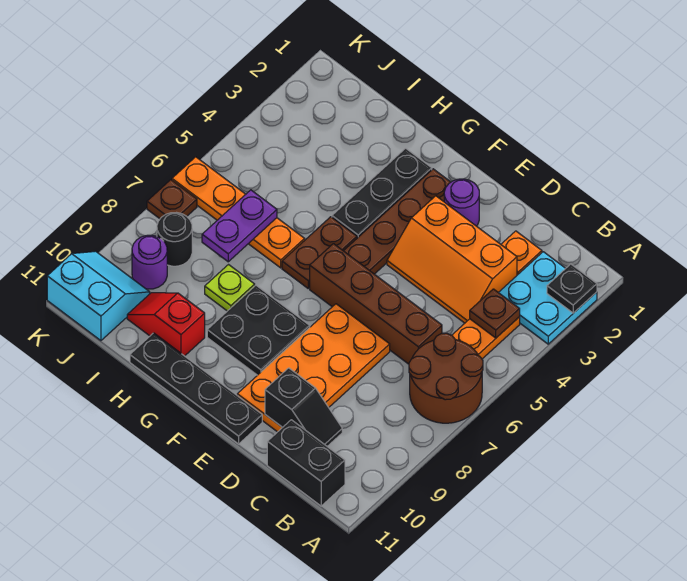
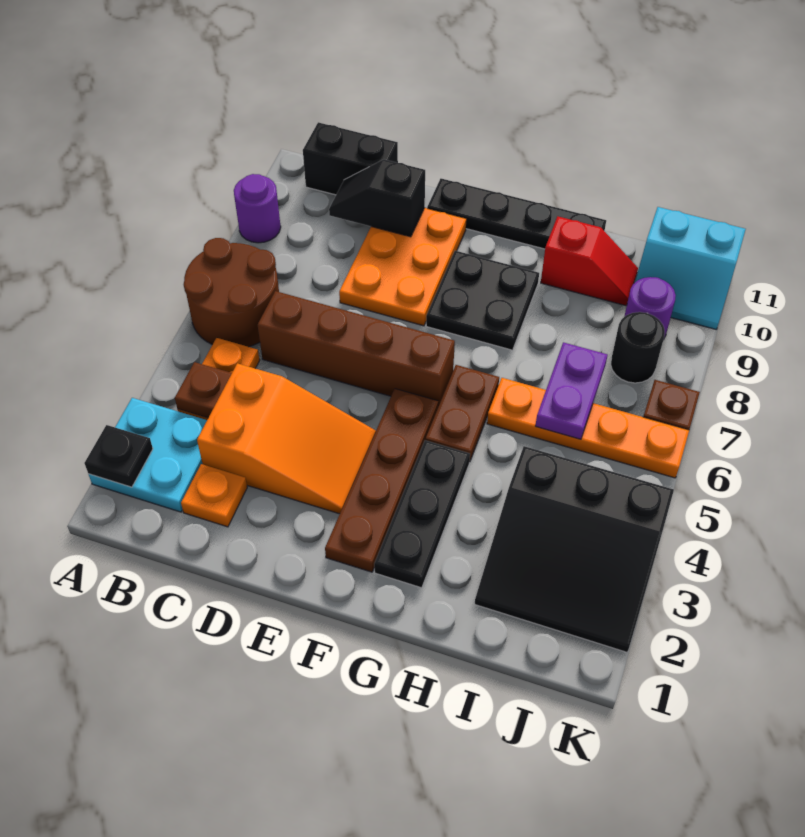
orange slope C3:E4 level 1 top 3 -> orange slope C3:E4 level 1 top C
orange plate D7:E10 level 1 -> orange plate D8:E10 level 1
purple round brick E2 level 1 -> purple round brick A9 level 1
lime plate H8 level 1 -> none
none -> black slope I2:K4 level 1 top 4

